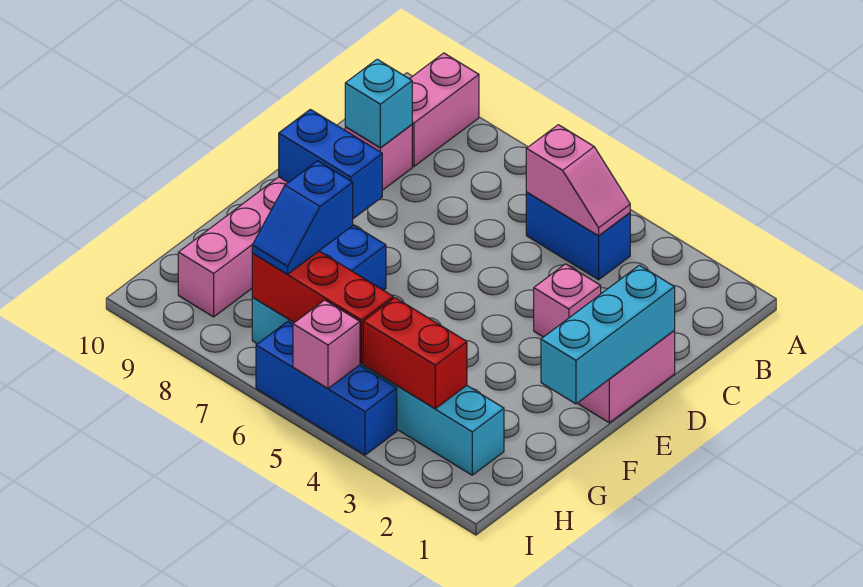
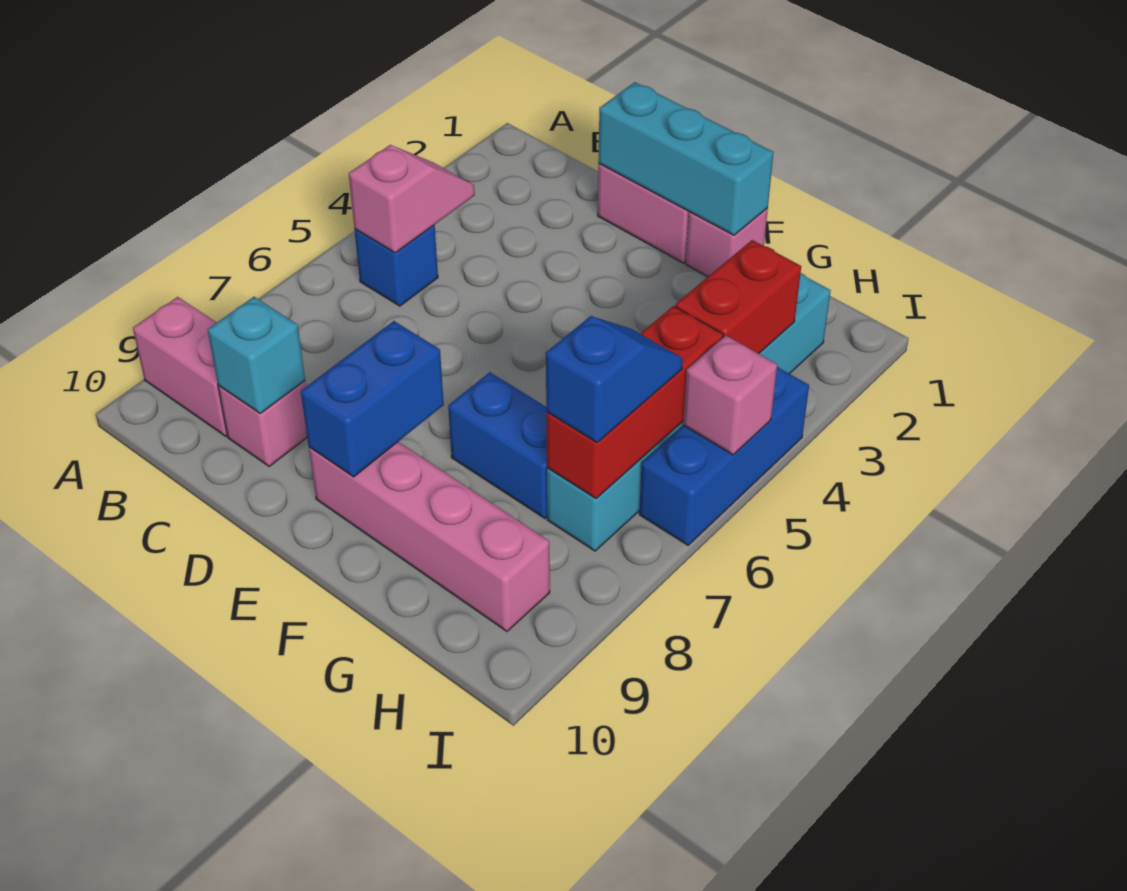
blue brick B4:B5 level 1 -> blue brick B5 level 1
pink brick D3 level 1 -> pink brick F1 level 1
blue slope G7:H7 level 3 top G -> blue slope H6:H7 level 3 top 7

